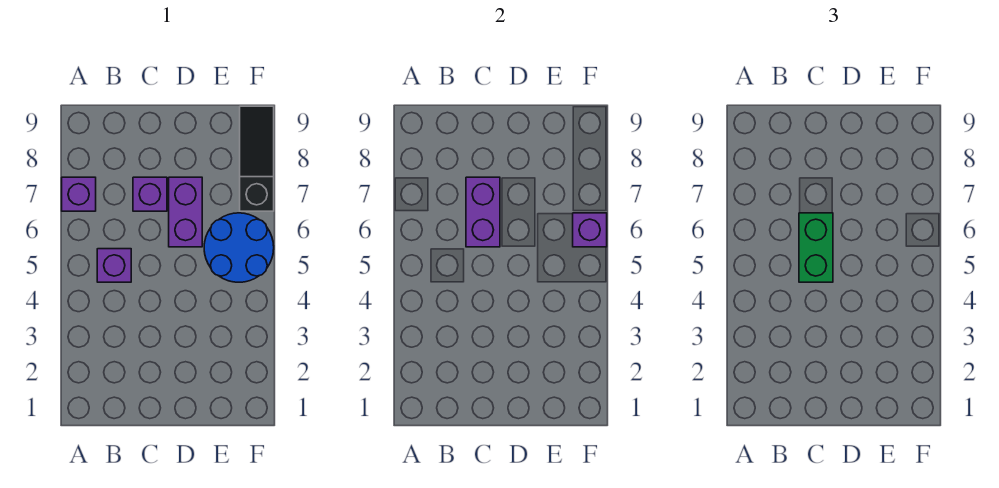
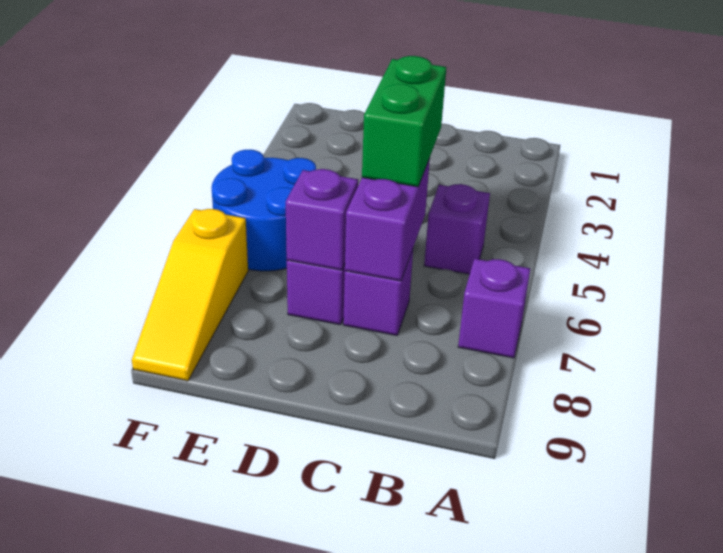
purple brick F6 level 2 -> purple brick D7 level 2
black slope F7:F9 level 1 top 7 -> yellow slope F7:F9 level 1 top 7

